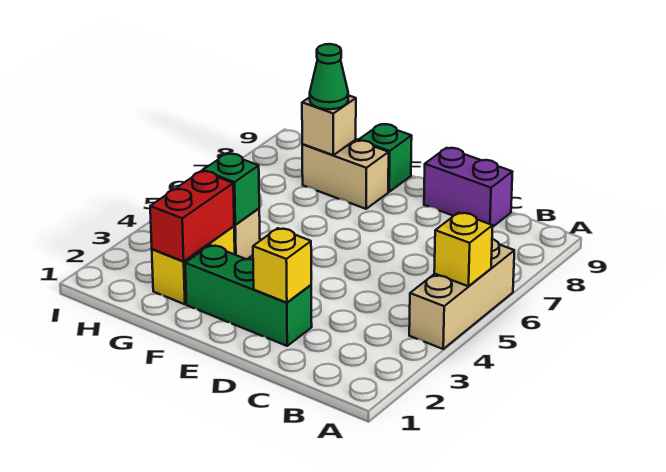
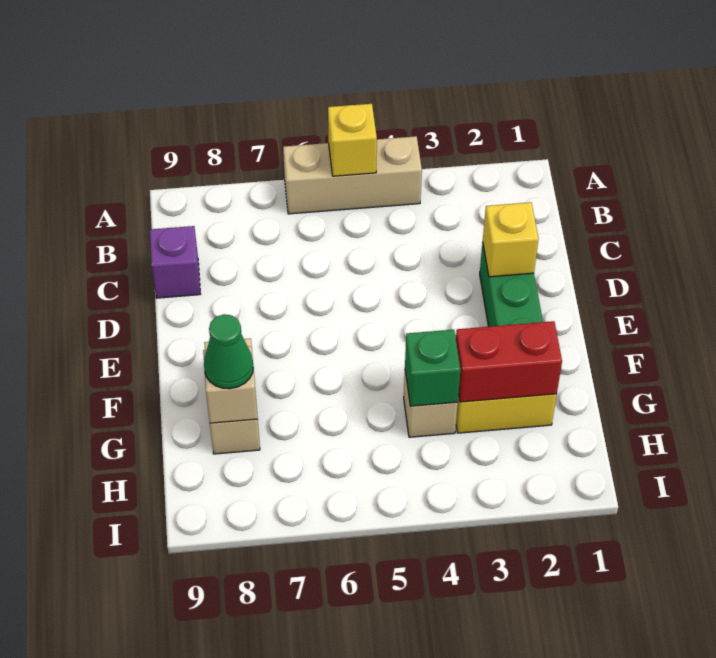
purple brick C9:D9 level 1 -> purple brick C9 level 1
green brick F9 level 1 -> none

